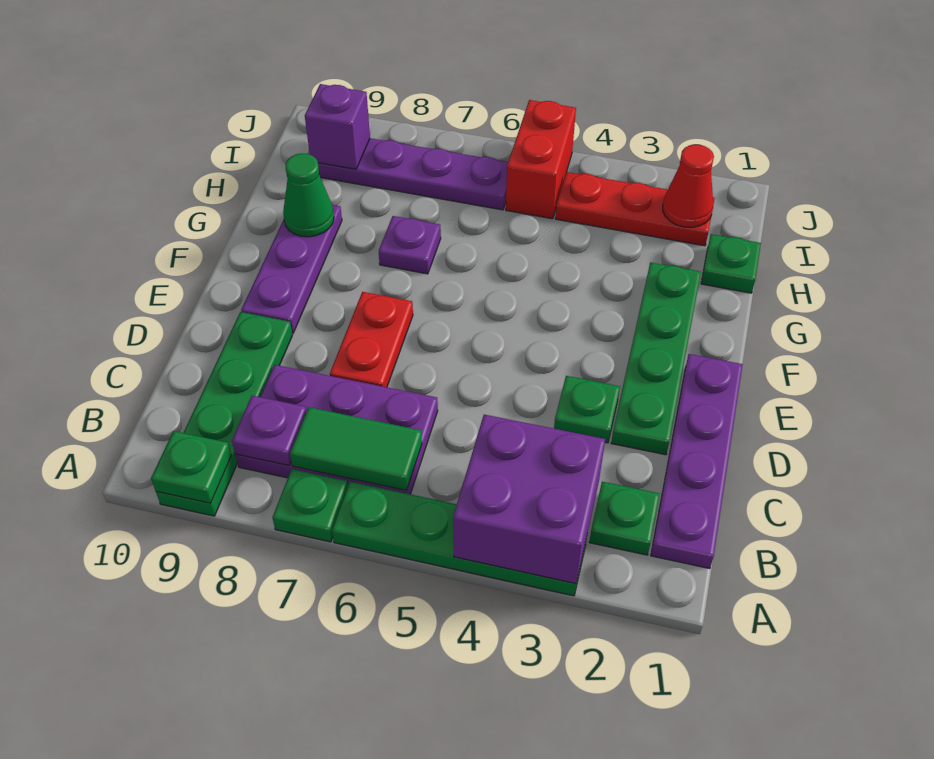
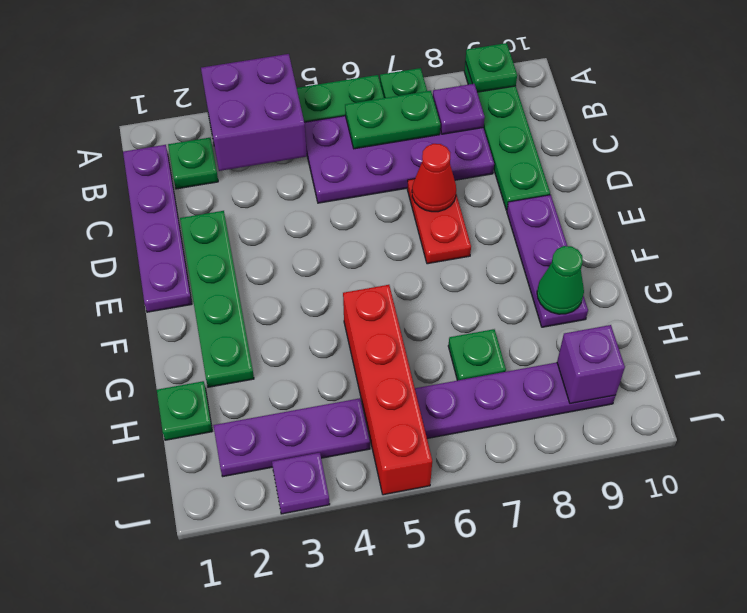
purple plate B6:C8 level 1 -> purple plate B5:C8 level 1
green tile B6:B7 level 2 -> green plate B6:B7 level 2
green plate D3 level 1 -> green plate H7 level 1
purple plate G7 level 1 -> purple plate J3 level 1
red plate I2:I4 level 1 -> purple plate I2:I4 level 1
red cone I2 level 2 -> red cone D7 level 2
red brick I5:J5 level 1 -> red brick G5:J5 level 1

